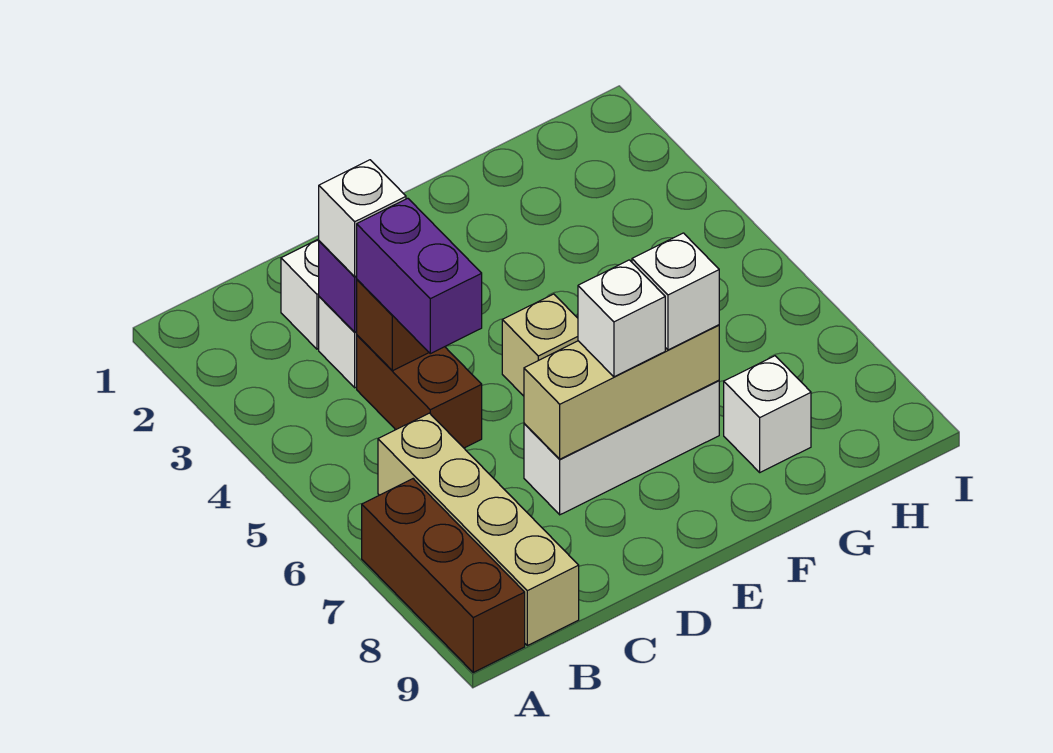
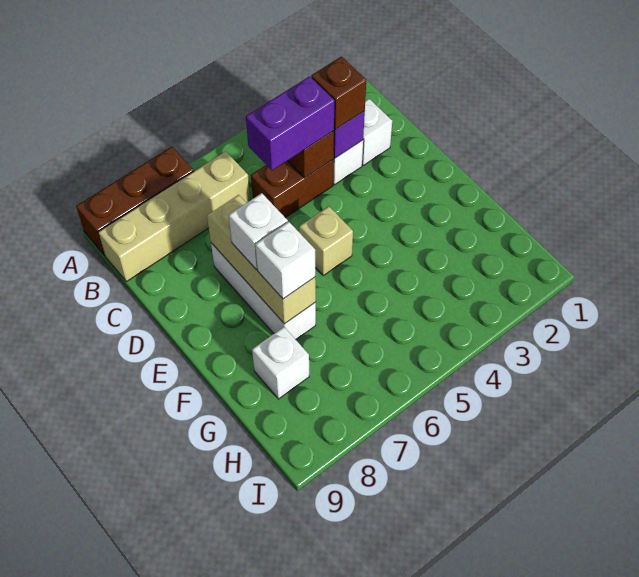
white brick C3 level 3 -> brown brick C3 level 3

